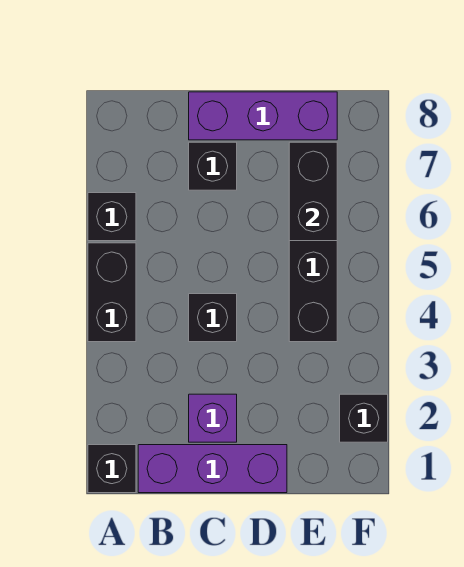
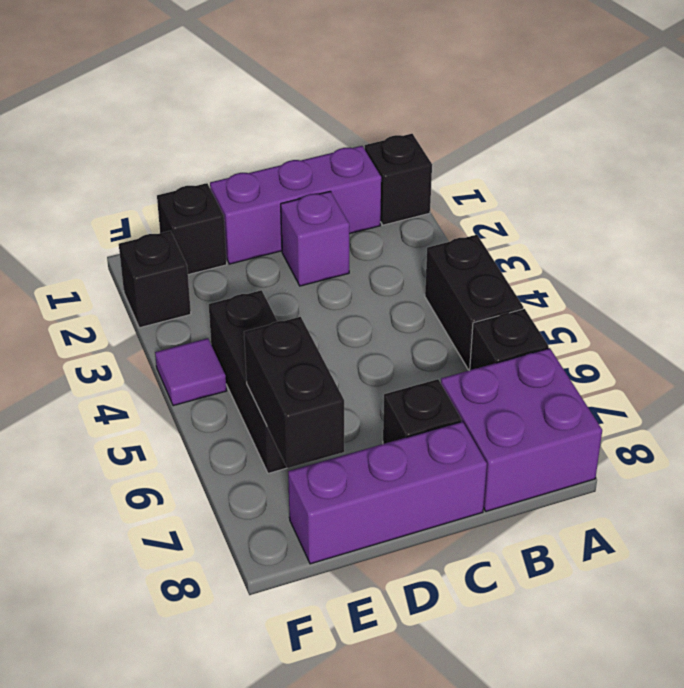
none -> purple brick A7:B8 level 1
black brick C4 level 1 -> black brick E1 level 1
none -> purple tile F4 level 1

